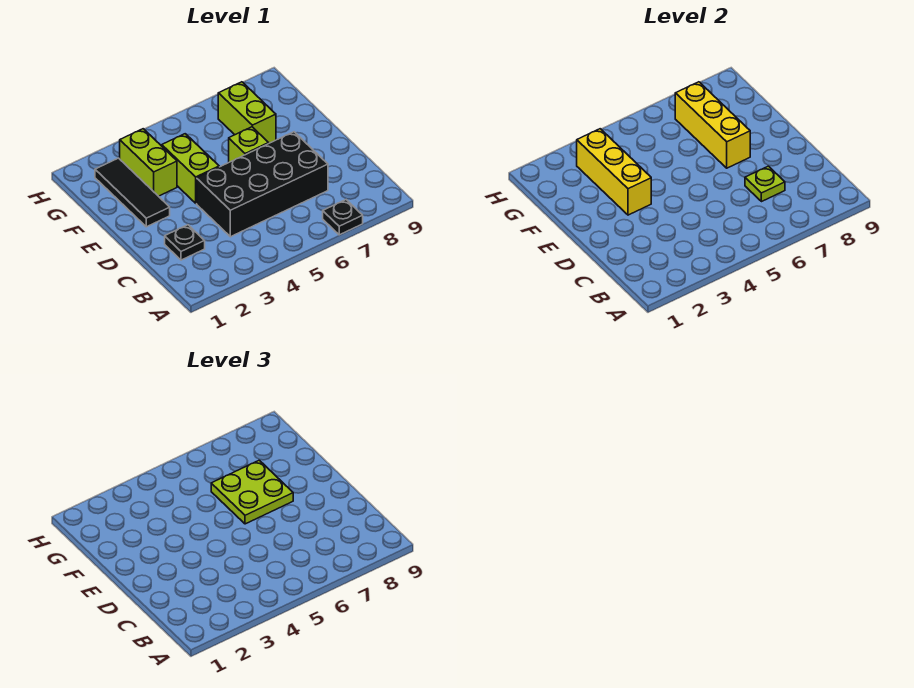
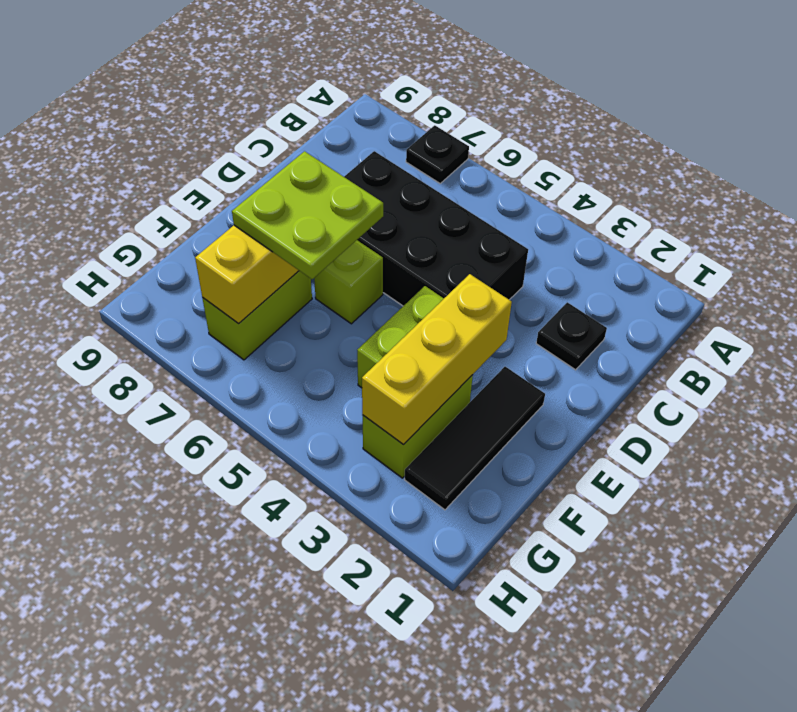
lime plate C7 level 2 -> none

